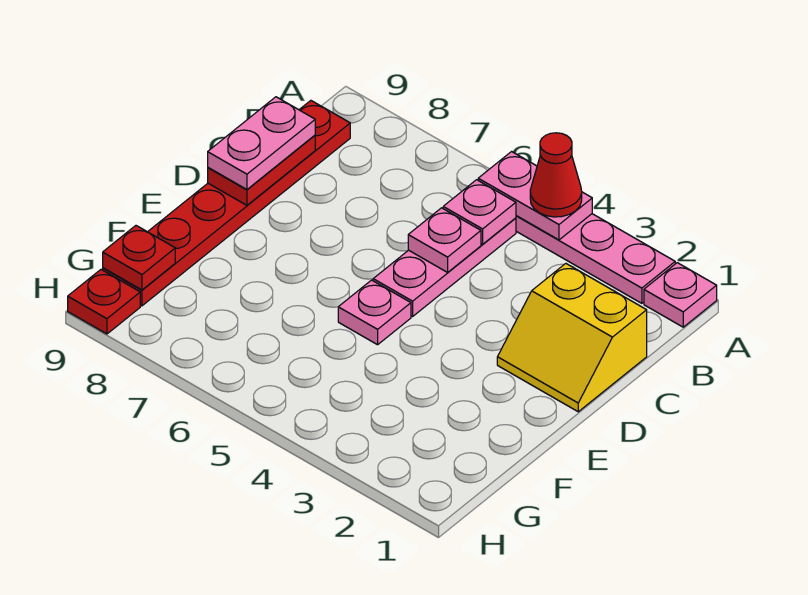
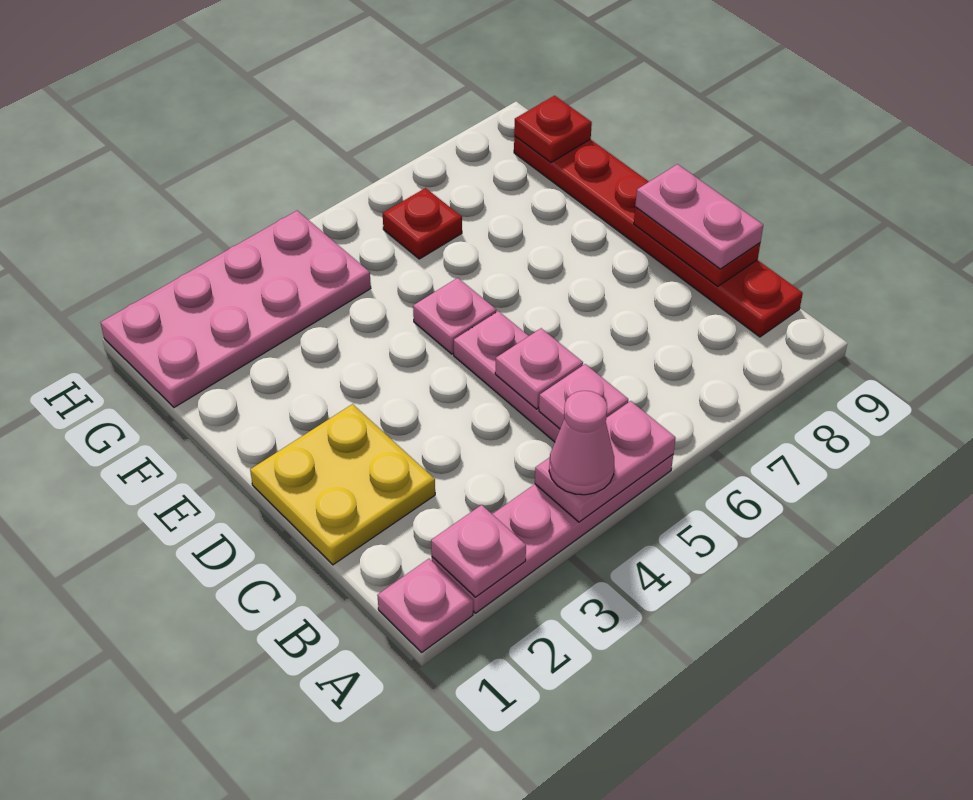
none -> pink plate A2 level 2
red cone A4 level 3 -> pink cone A4 level 3
yellow slope C1:D2 level 1 top C -> yellow plate C1:D2 level 1
none -> pink plate G1:H4 level 1
red plate H9 level 1 -> red plate G6 level 1

